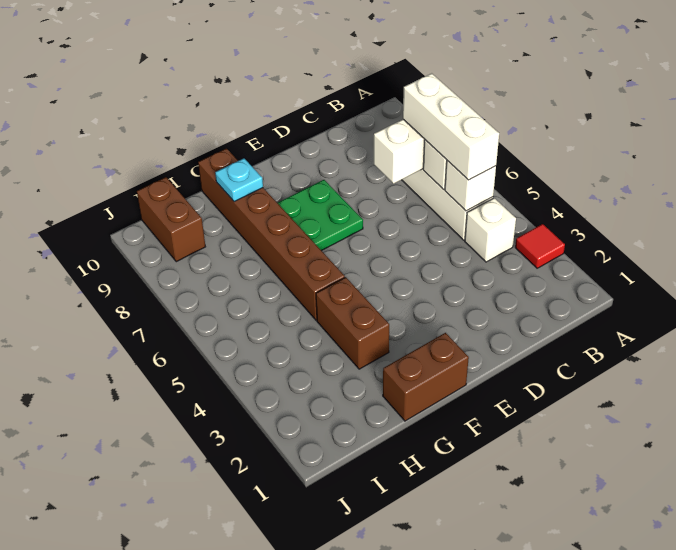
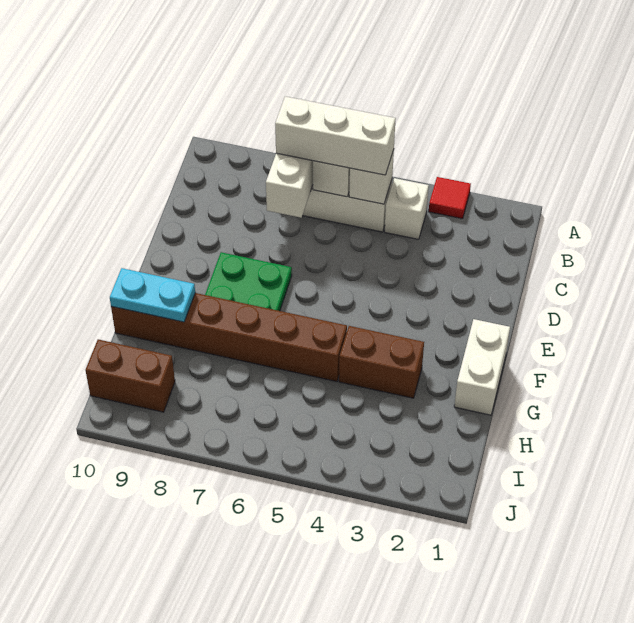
brown brick F1:G1 level 1 -> white brick F1:G1 level 1
cyan plate G9 level 2 -> cyan plate G9:G10 level 2

